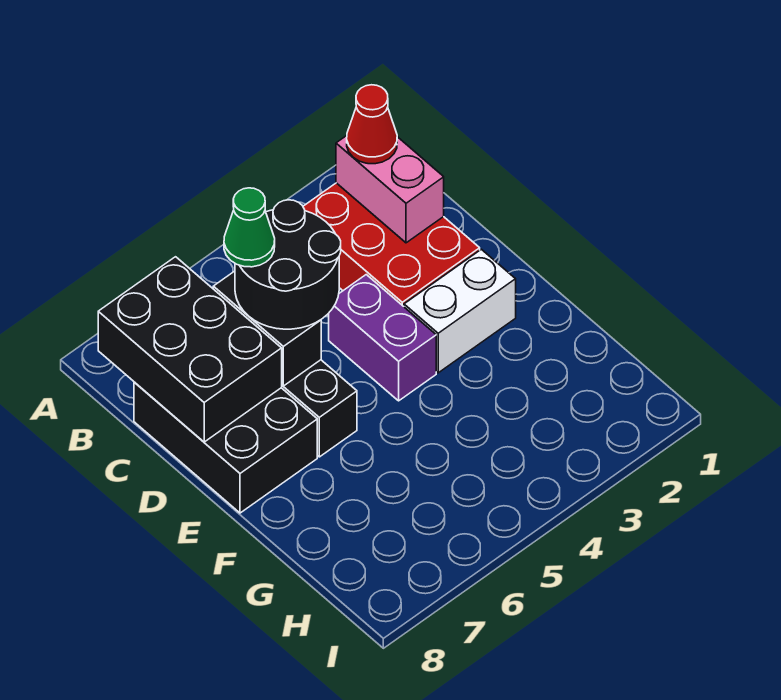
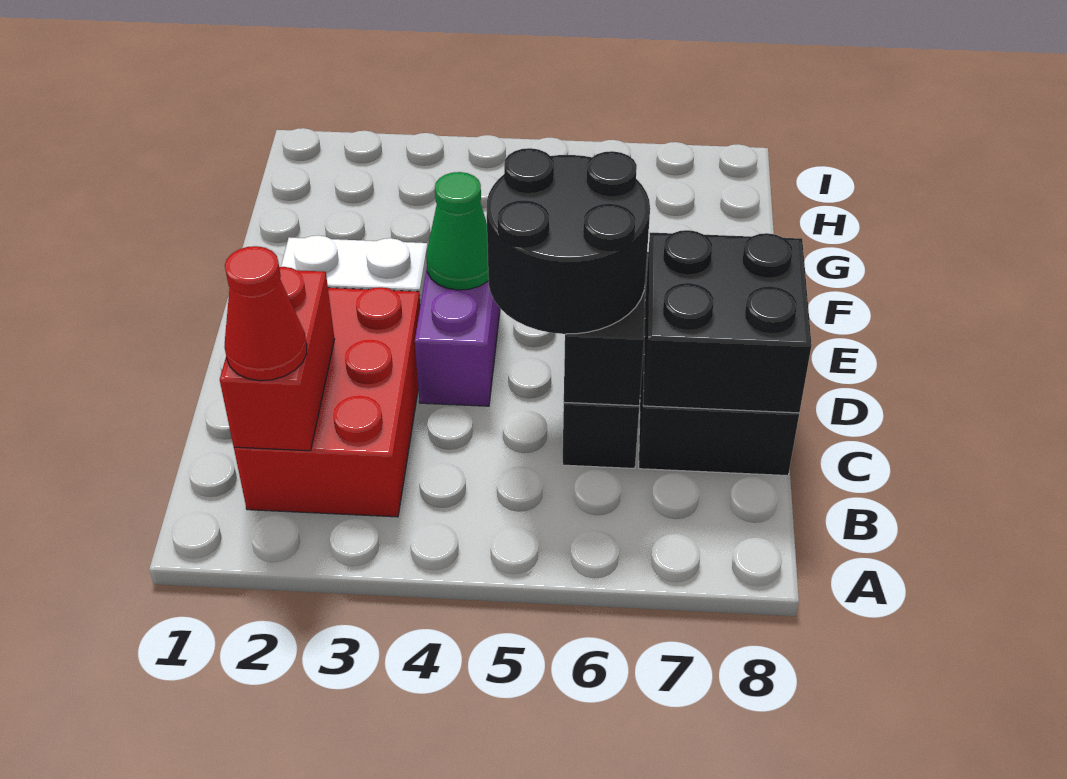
pink brick B2:C2 level 2 -> red brick B2:C2 level 2
black brick B7:D8 level 2 -> black brick C7:D8 level 2
green cone C6 level 4 -> green cone E4 level 2

